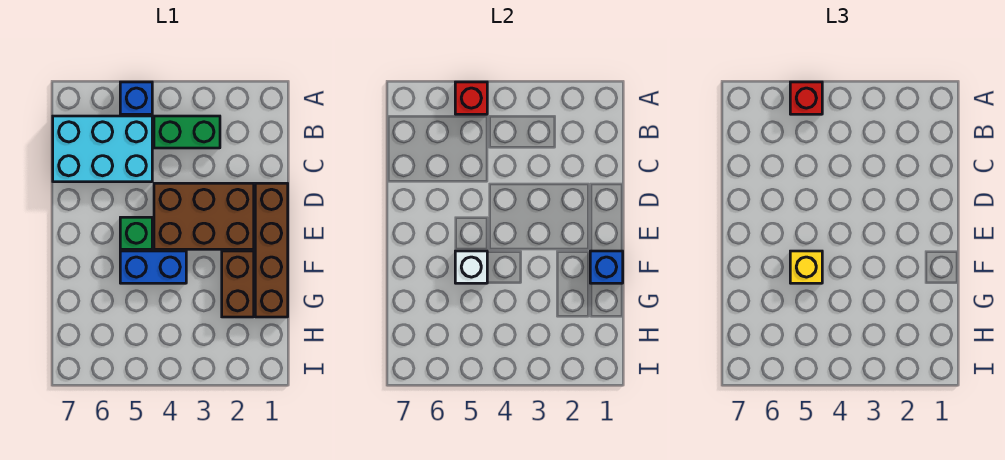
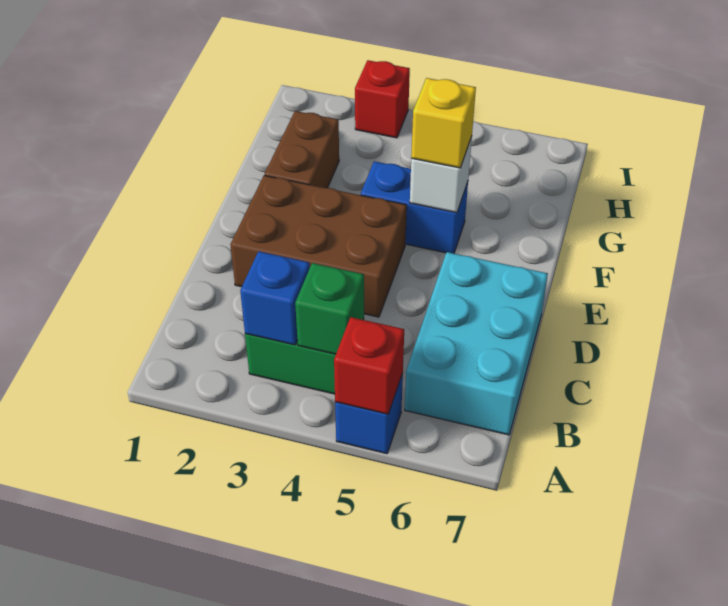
red brick A5 level 3 -> red brick I3 level 1
cyan brick B5:C7 level 1 -> cyan brick B6:D7 level 1
brown brick D1:G1 level 1 -> none
green brick E5 level 1 -> green brick B4 level 2
blue brick F1 level 2 -> blue brick B3 level 2

